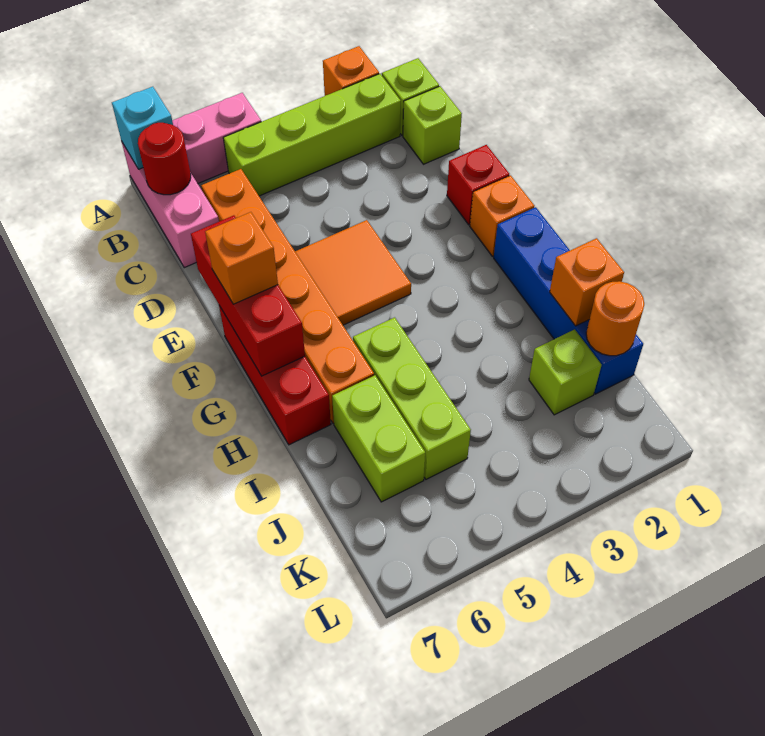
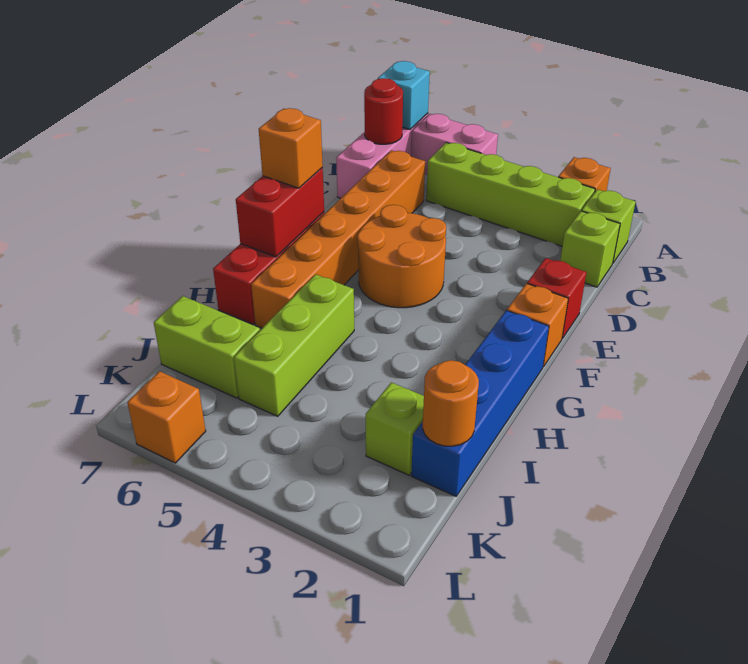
orange tile E4:F5 level 1 -> orange round brick E4:F5 level 1
red brick E7:G7 level 2 -> red brick F7:G7 level 2
orange brick I1 level 2 -> orange brick L6 level 1
lime brick I6:J6 level 1 -> lime brick J6:J7 level 1

